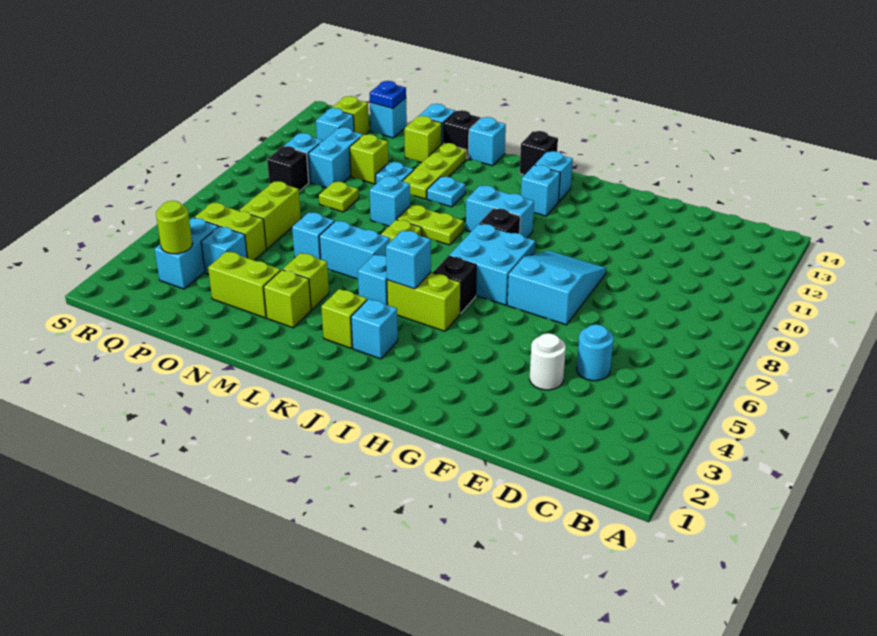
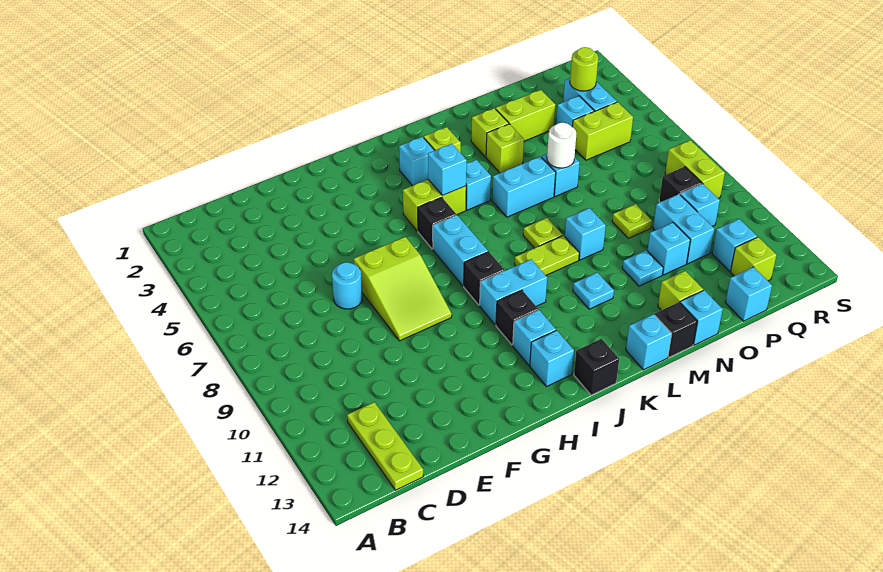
cyan round brick D5 level 1 -> cyan round brick E7 level 1
white round brick E4 level 1 -> white round brick N6 level 2
cyan slope F7:G9 level 1 top 7 -> lime slope F7:G9 level 1 top 7
cyan brick H7:I8 level 1 -> cyan brick I7:I8 level 1
none -> black brick I11 level 1
lime plate M11:M13 level 1 -> lime plate C12:C14 level 1
lime brick O11 level 1 -> cyan brick O11 level 1
lime brick P6:P7 level 1 -> lime brick R8:R9 level 1
blue plate P14 level 2 -> none

